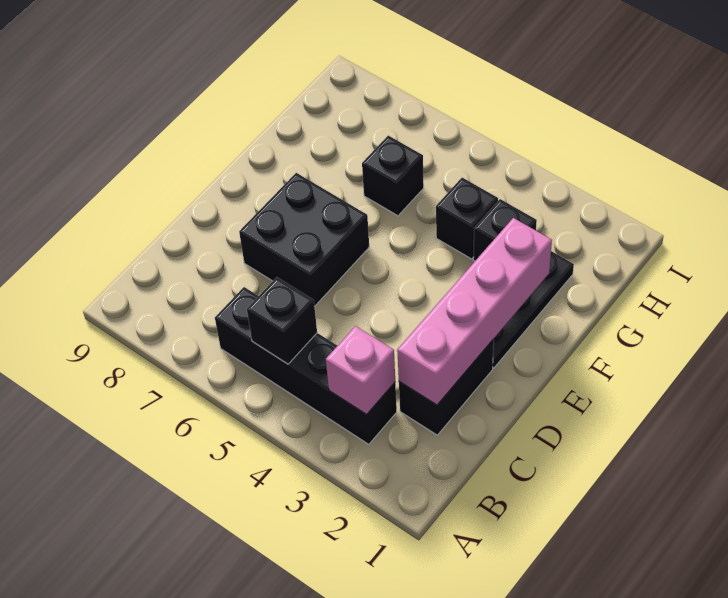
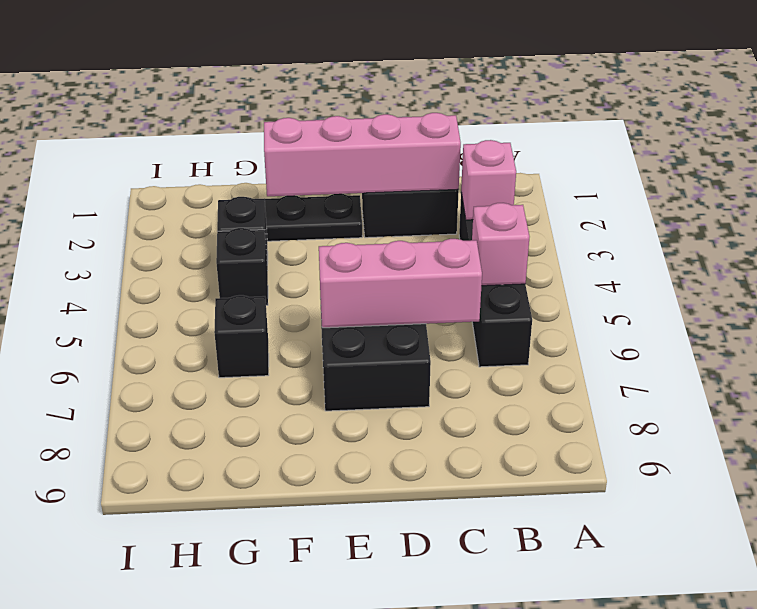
black brick B5 level 2 -> pink brick B5 level 2
none -> pink brick C6:E6 level 2

